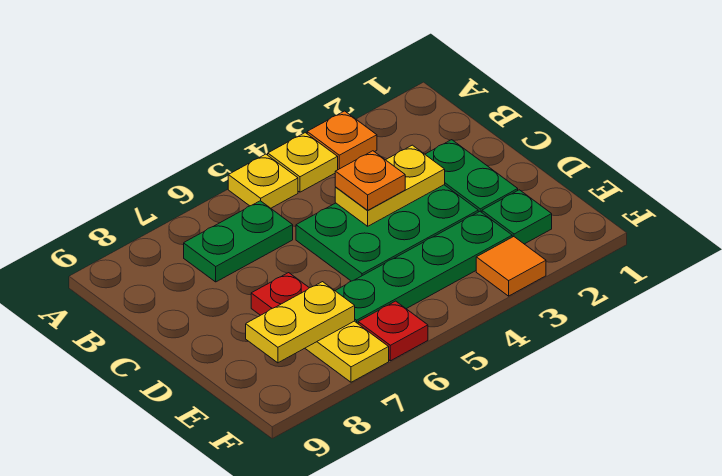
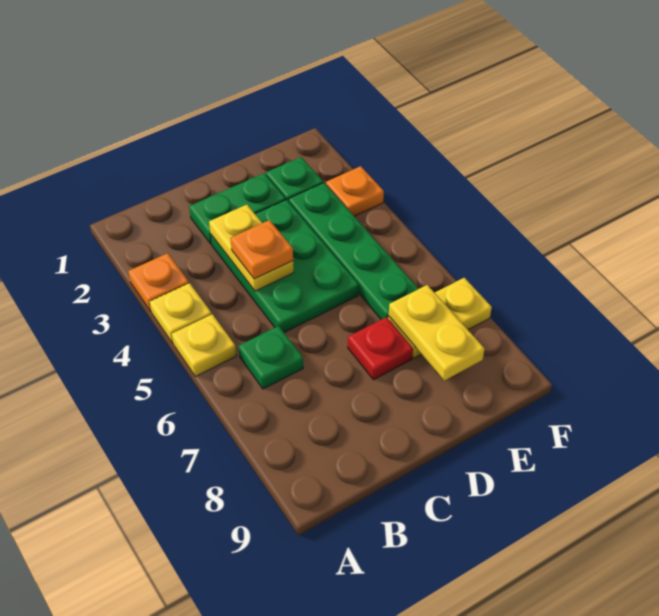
green plate B6:B7 level 1 -> green plate B6 level 1
orange tile F3 level 1 -> orange plate F3 level 1
red plate F6 level 1 -> none

